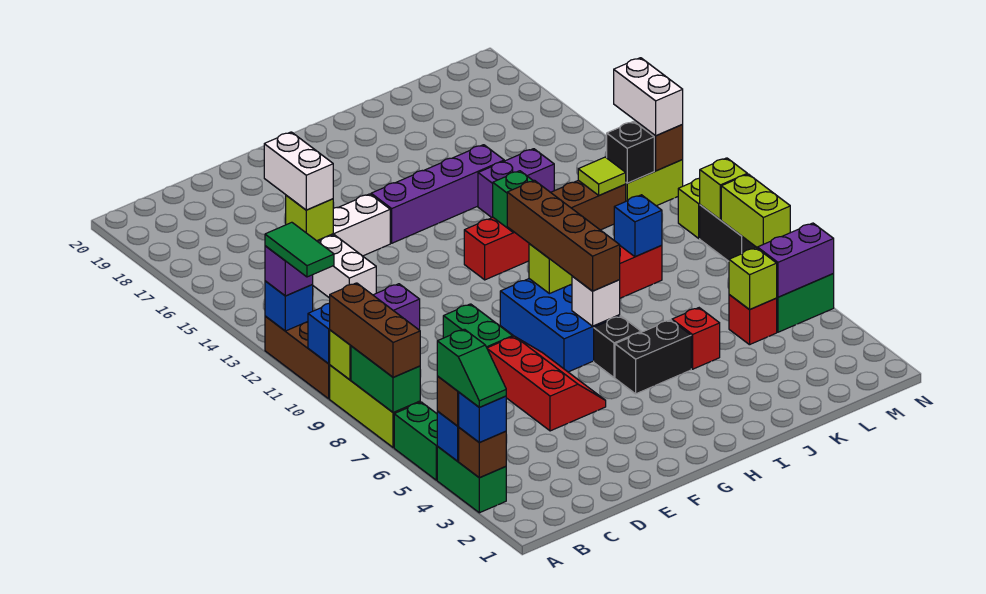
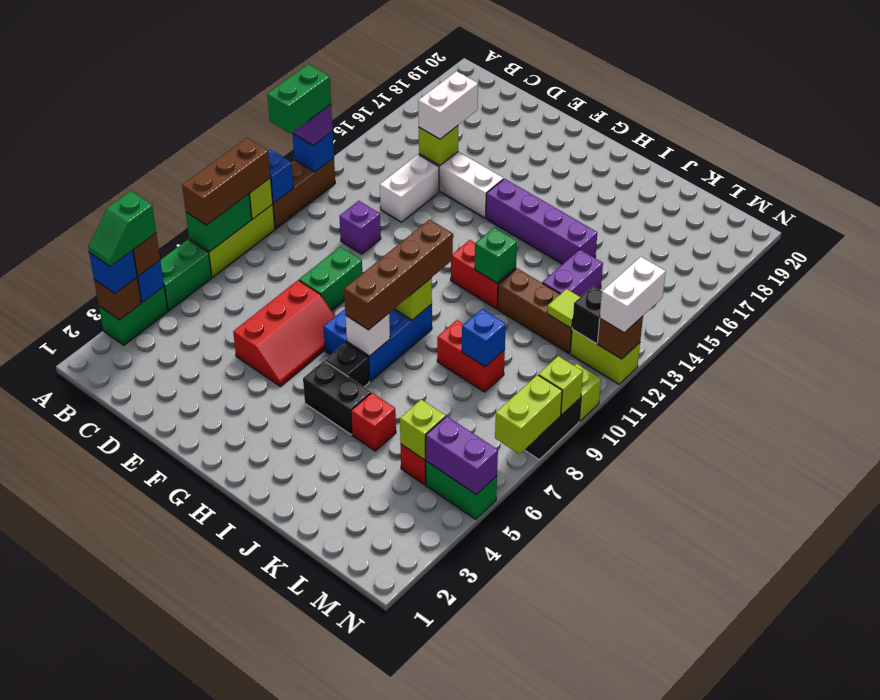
green tile A11:A12 level 4 -> green brick A11:A12 level 4
purple brick J14:K14 level 1 -> purple brick K13:K14 level 1

